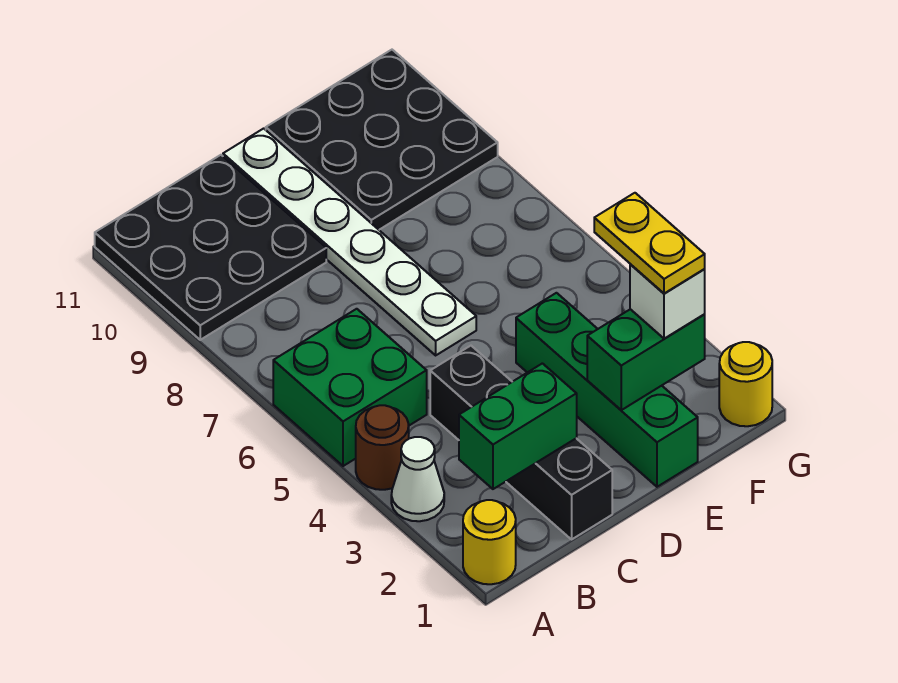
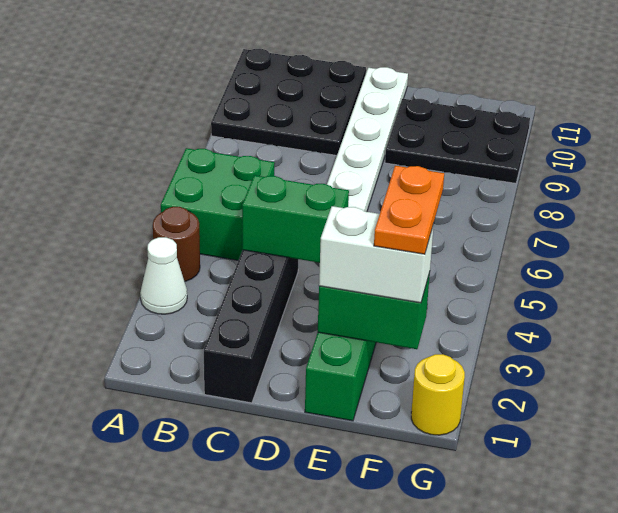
yellow round brick A1 level 1 -> none
green brick B2:C2 level 2 -> green brick C4:D4 level 2
black plate E9:G11 level 1 -> black plate E9:G10 level 1
white brick F2 level 3 -> white brick E2:F2 level 3
yellow plate F2:F3 level 4 -> orange plate F2:F3 level 4

